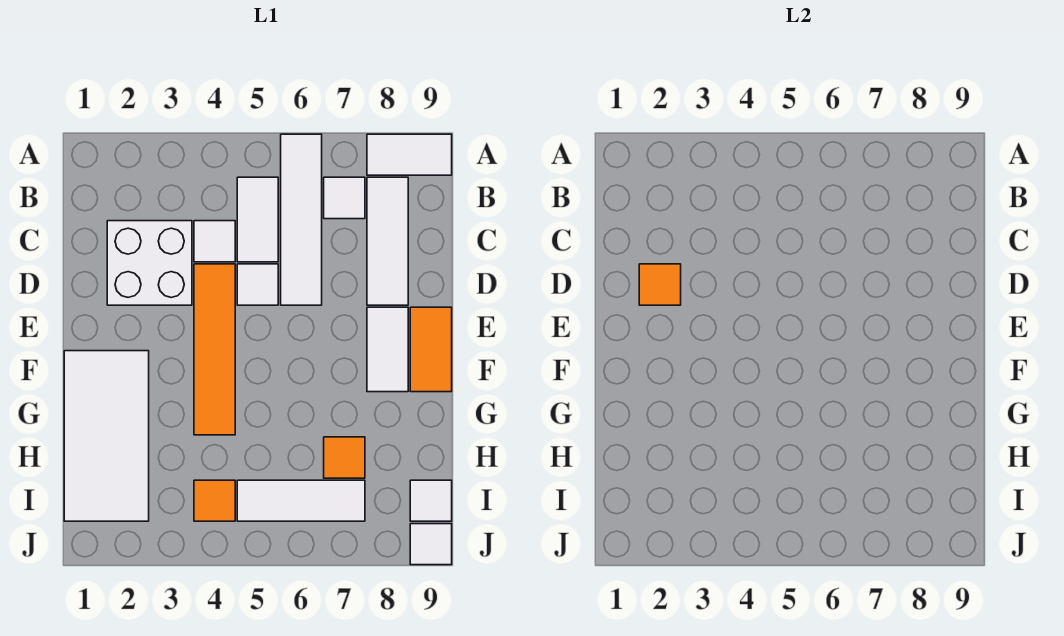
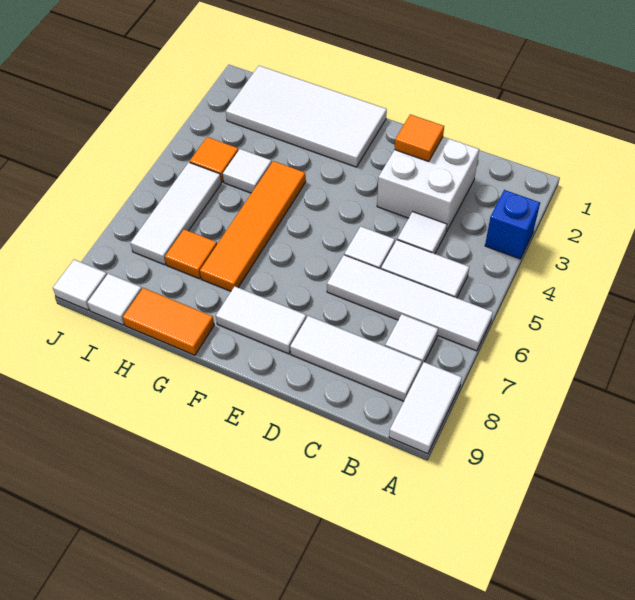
none -> blue brick A3 level 1
orange tile D4:G4 level 1 -> orange tile G4:G7 level 1
orange tile E9:F9 level 1 -> orange tile G9:H9 level 1
none -> white tile H4 level 1

